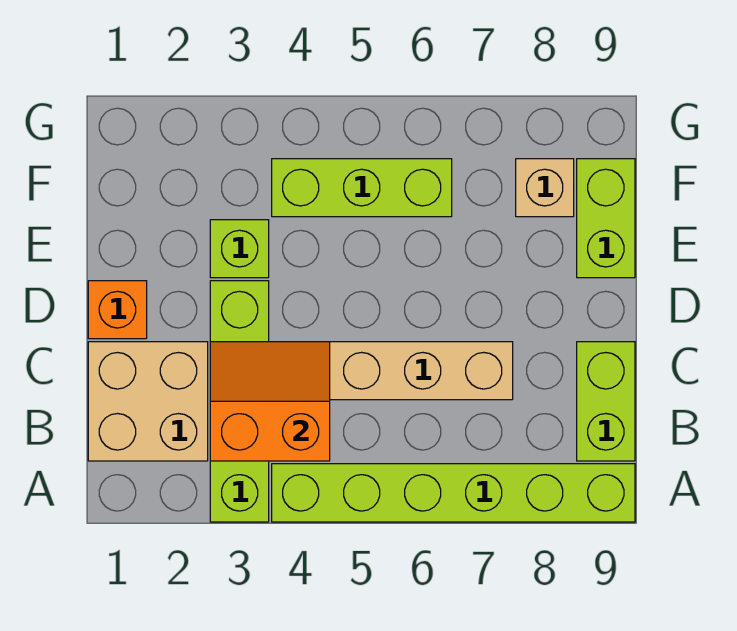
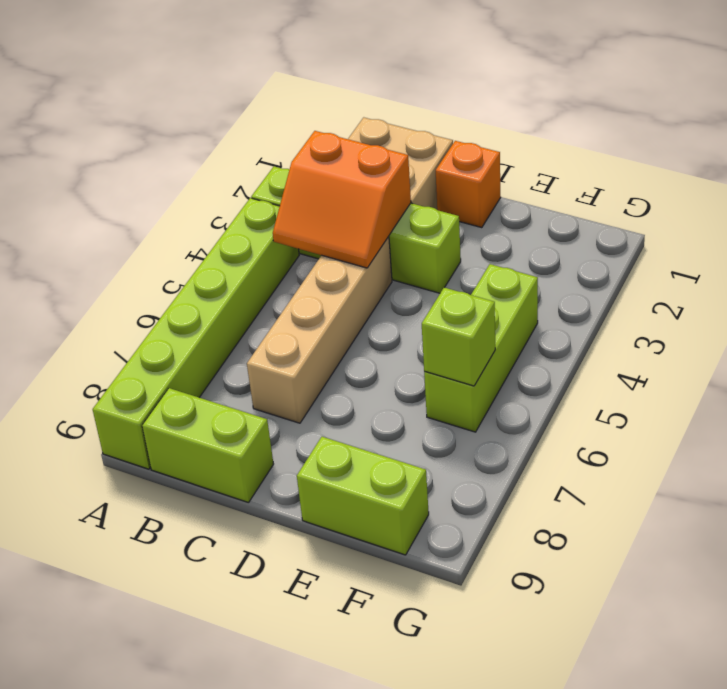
orange slope B3:C4 level 2 top B -> orange slope B3:C4 level 2 top 3
lime brick E3 level 1 -> lime brick F6 level 2
tan brick F8 level 1 -> none

